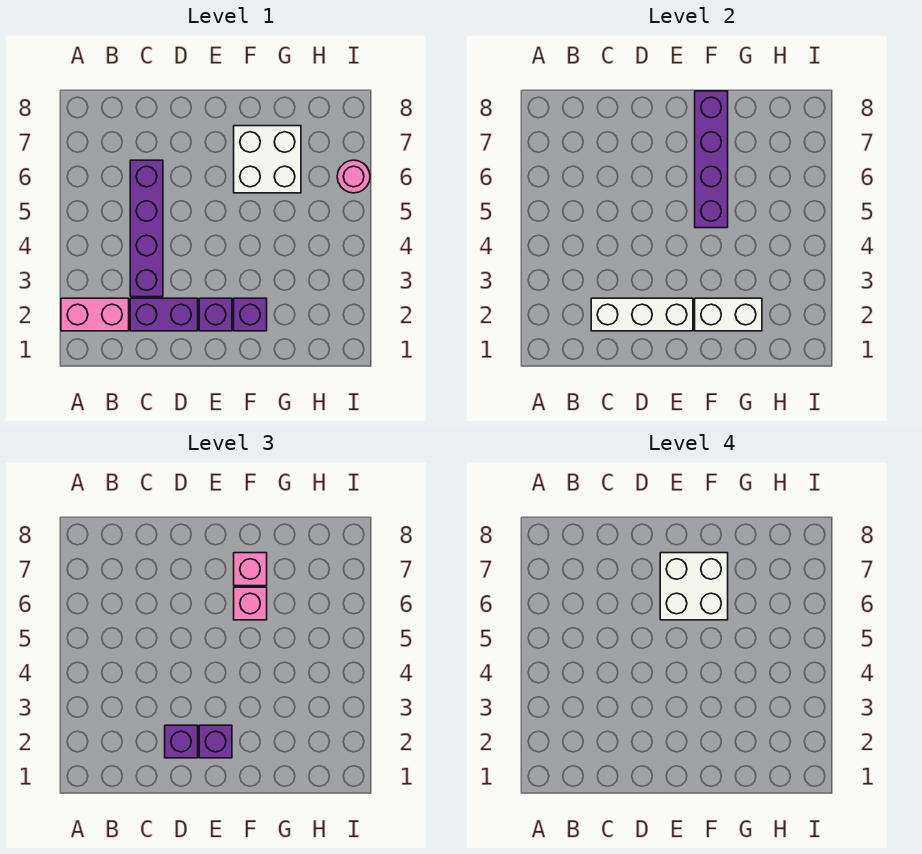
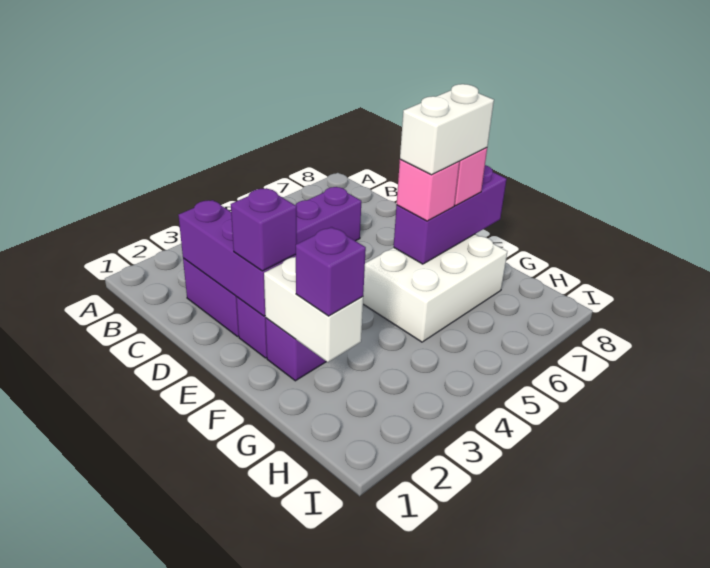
pink brick A2:B2 level 1 -> none
white brick C2:E2 level 2 -> purple brick C2:E2 level 2
purple brick D2 level 3 -> purple brick G2 level 3
white brick E6:F7 level 4 -> white brick F6:F7 level 4
purple brick F5:F8 level 2 -> purple brick F6:F8 level 2
white brick F6:G7 level 1 -> white brick F5:G7 level 1
pink round brick I6 level 1 -> none

